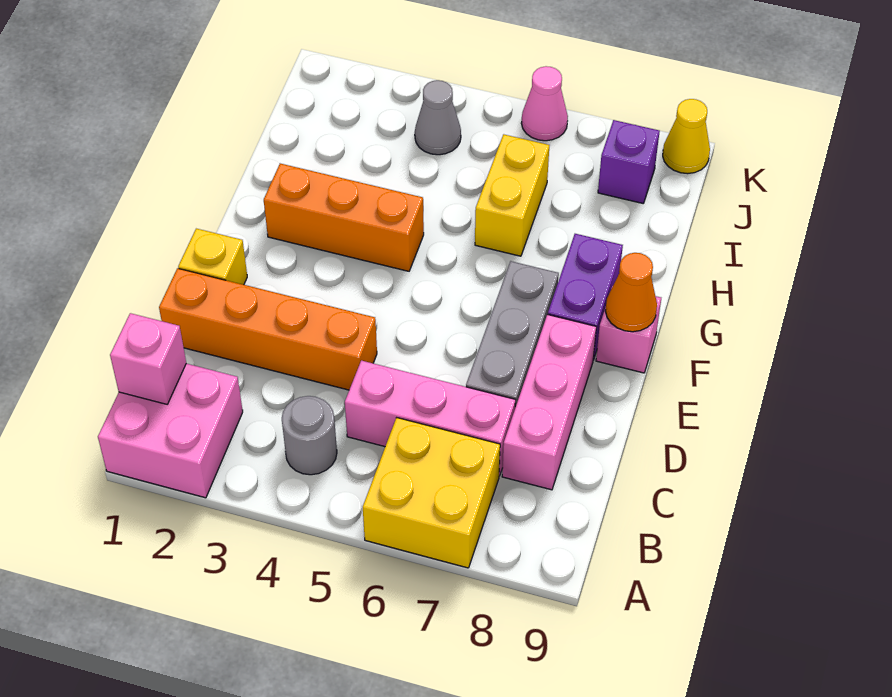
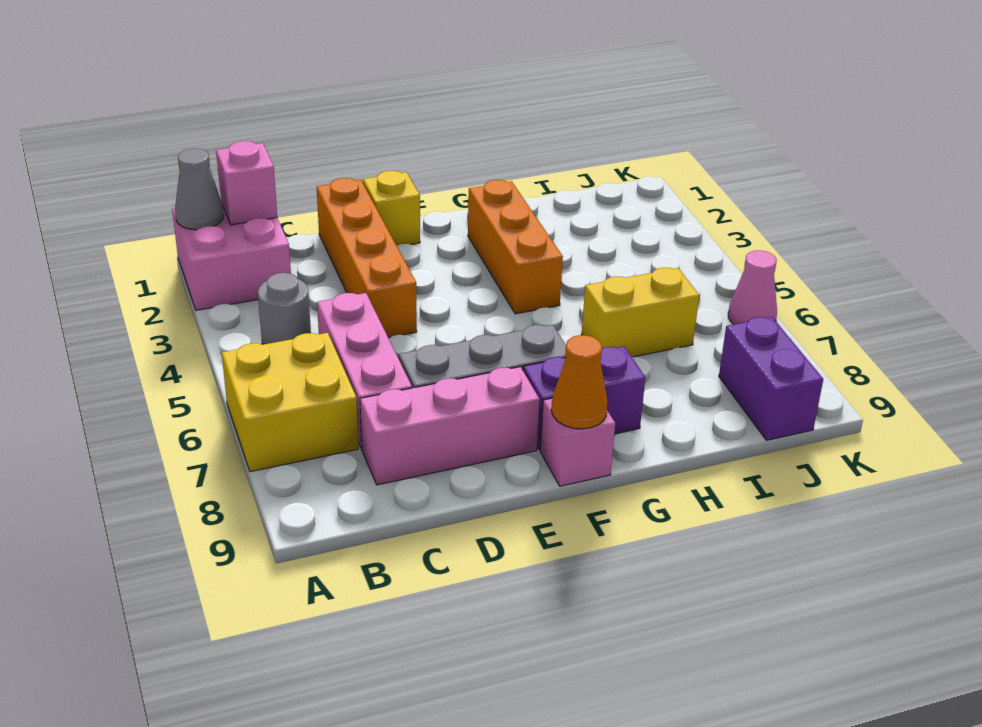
grey cone J4 level 1 -> grey cone A1 level 2
purple brick J8 level 1 -> purple brick J8:J9 level 1
yellow cone K9 level 1 -> none

